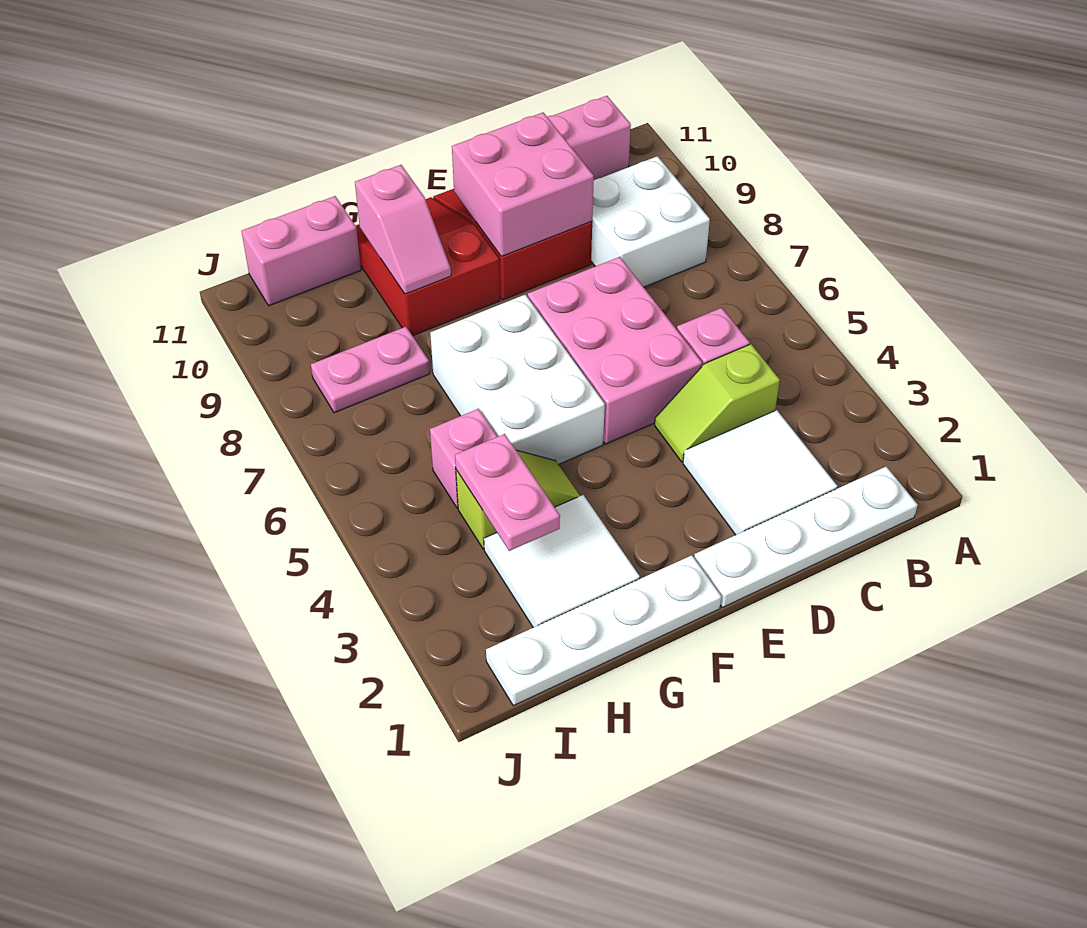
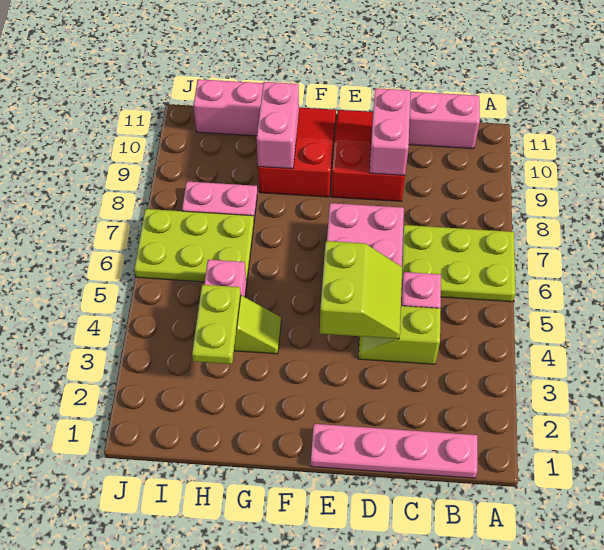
none -> lime plate A6:C7 level 1
white plate B1:E1 level 1 -> pink plate B1:E1 level 1
white brick B8:C9 level 1 -> none
white tile C2:D3 level 1 -> none
none -> lime slope D4:E5 level 2 top E
pink brick D9:E10 level 2 -> pink brick D9:D10 level 2
white plate F1:I1 level 1 -> none
white brick F5:G7 level 1 -> none
white tile G2:H3 level 1 -> none
pink slope G9:G10 level 2 top 10 -> pink brick G9:G10 level 2
pink plate H3:H4 level 2 -> lime plate H3:H4 level 2
none -> lime plate H6:J7 level 1

